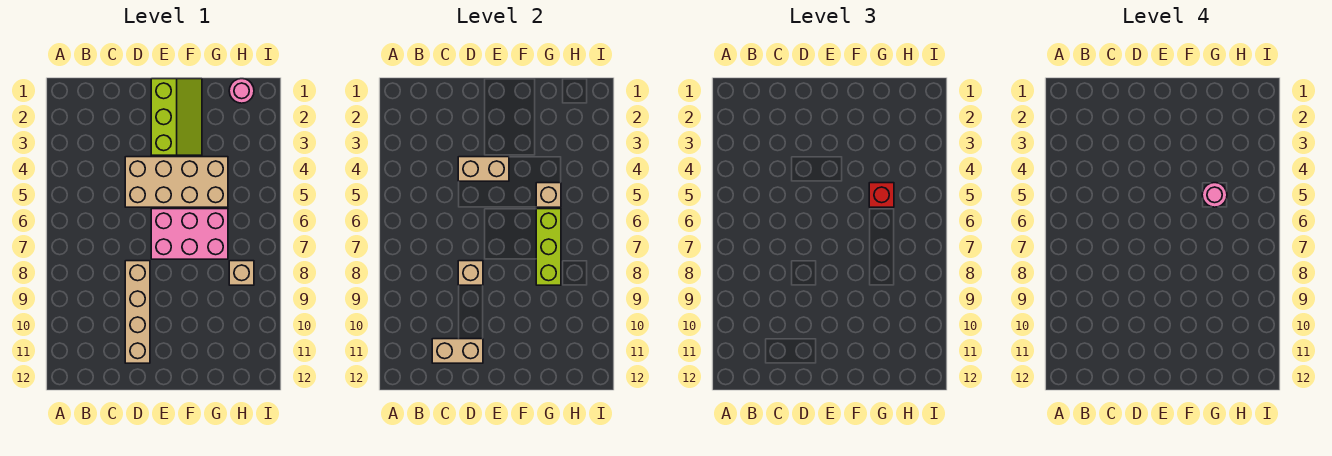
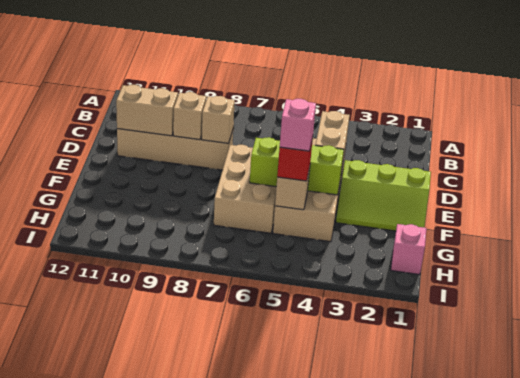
tan brick C11:D11 level 2 -> tan brick D10:D11 level 2
pink brick E6:G7 level 1 -> tan brick E6:G7 level 1
pink round brick G5 level 4 -> pink brick G5 level 4
lime brick G6:G8 level 2 -> lime brick F4:F6 level 2
pink round brick H1 level 1 -> pink brick H1 level 1
tan brick H8 level 1 -> tan brick D9 level 2

